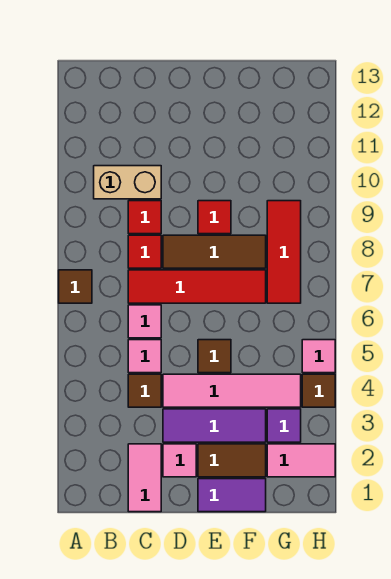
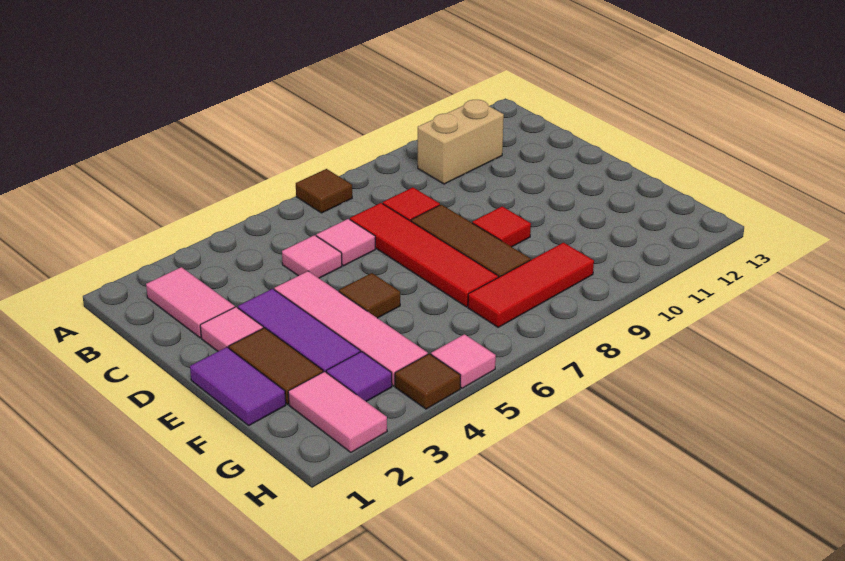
tan brick B10:C10 level 1 -> tan brick B10:B11 level 1
pink tile C1:C2 level 1 -> pink tile B2:C2 level 1
brown tile C4 level 1 -> none
red tile C9 level 1 -> none

